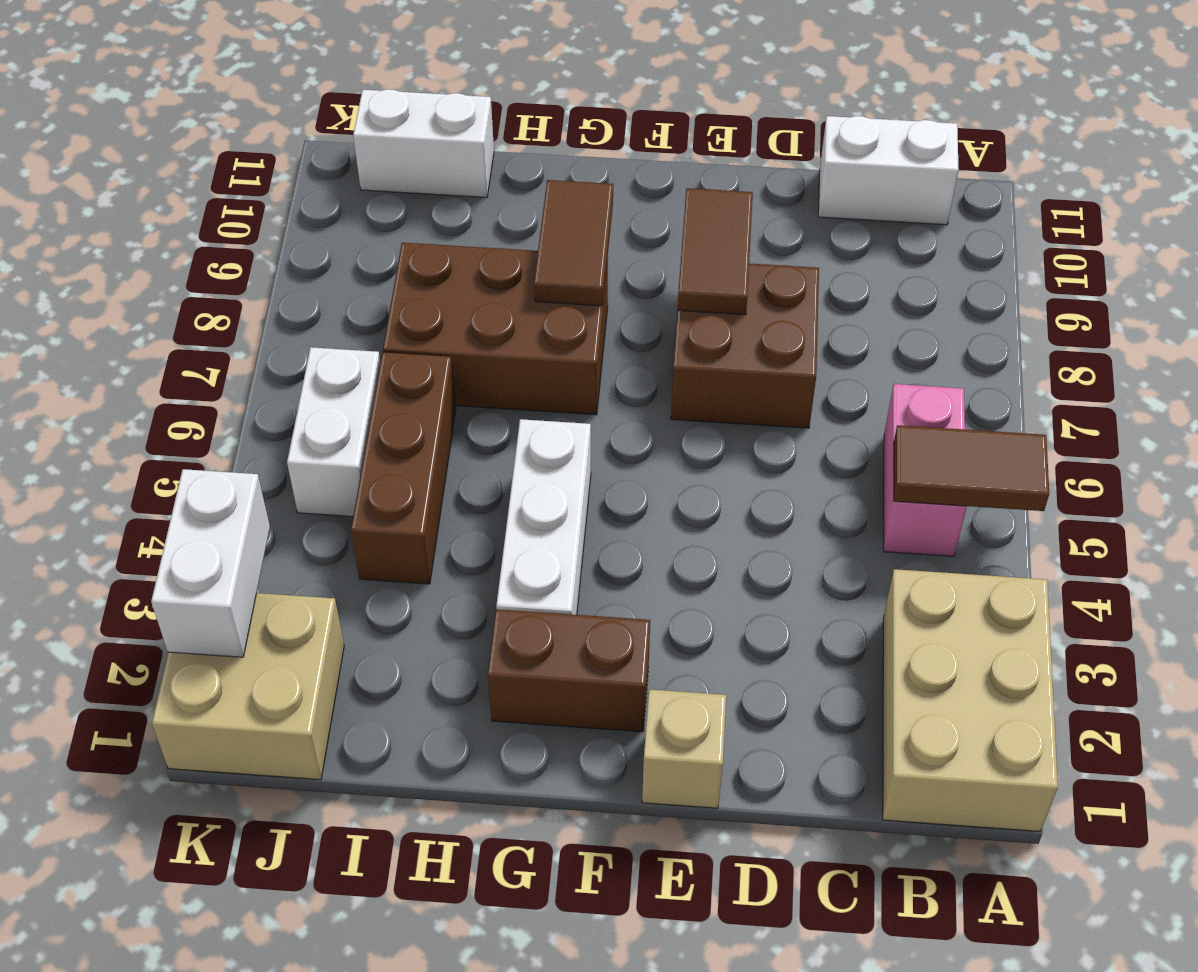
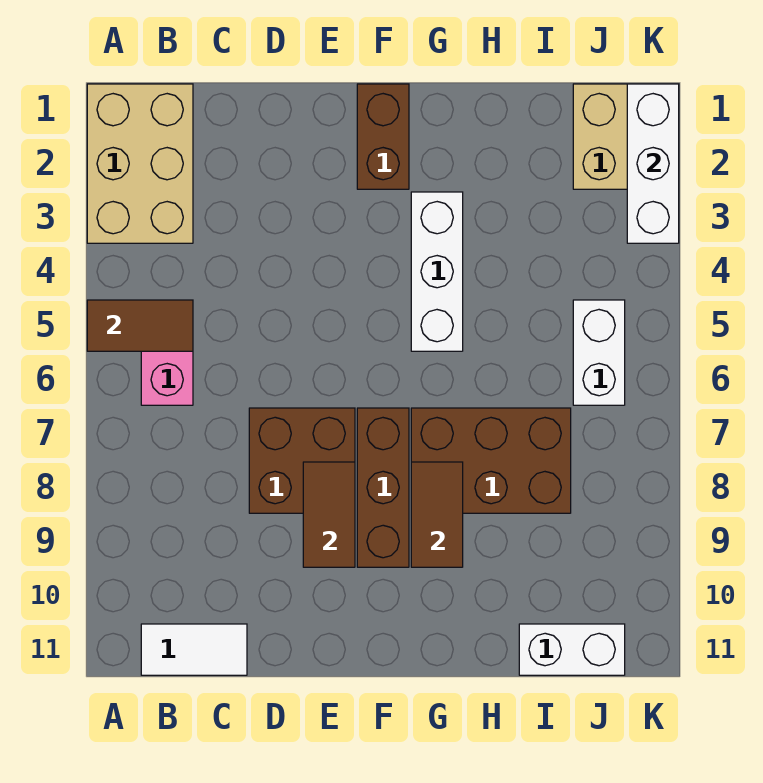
white brick B11:C11 level 1 -> white tile B11:C11 level 1
tan brick E1 level 1 -> none
brown brick F2:G2 level 1 -> brown brick F1:F2 level 1
brown brick I4:I6 level 1 -> brown brick F7:F9 level 1
white brick K2:K3 level 2 -> white brick K1:K3 level 2

